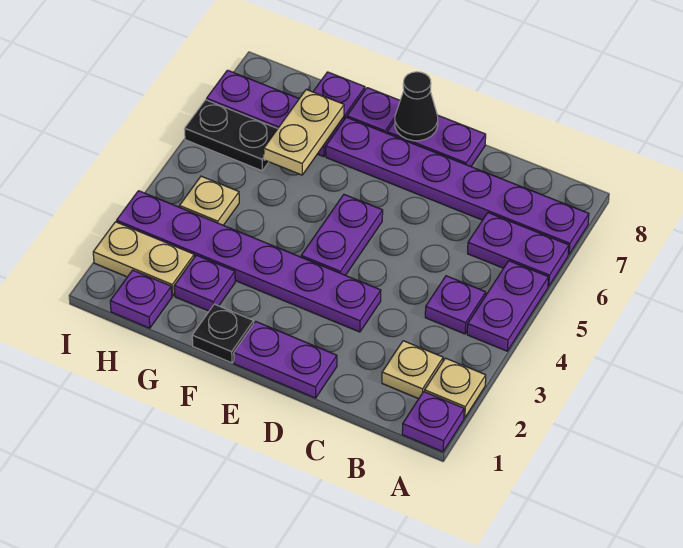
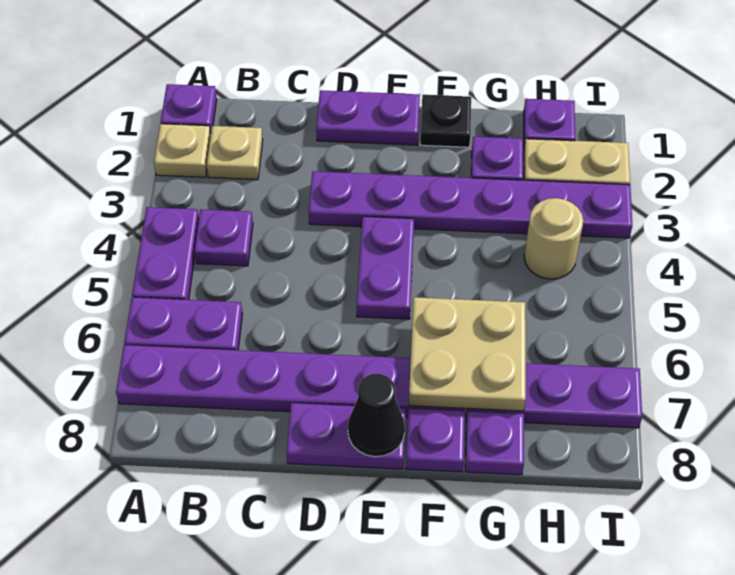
tan plate G6:G7 level 2 -> tan plate F6:G7 level 2
tan plate H4 level 1 -> tan round brick H4 level 1
black plate H6:I6 level 1 -> none

